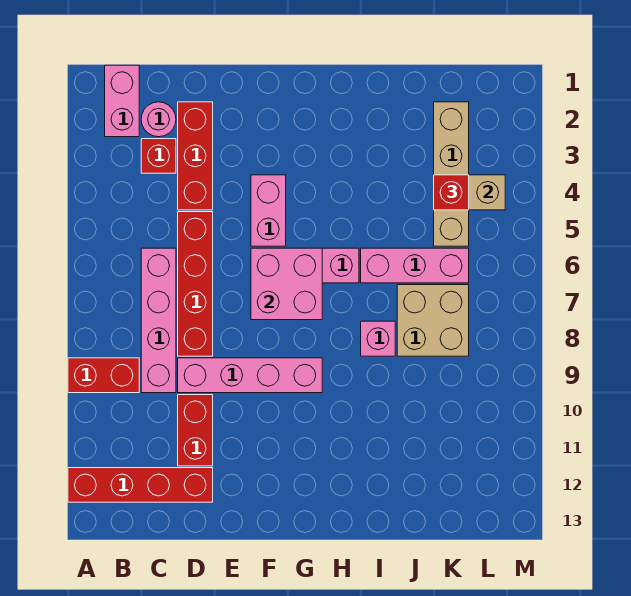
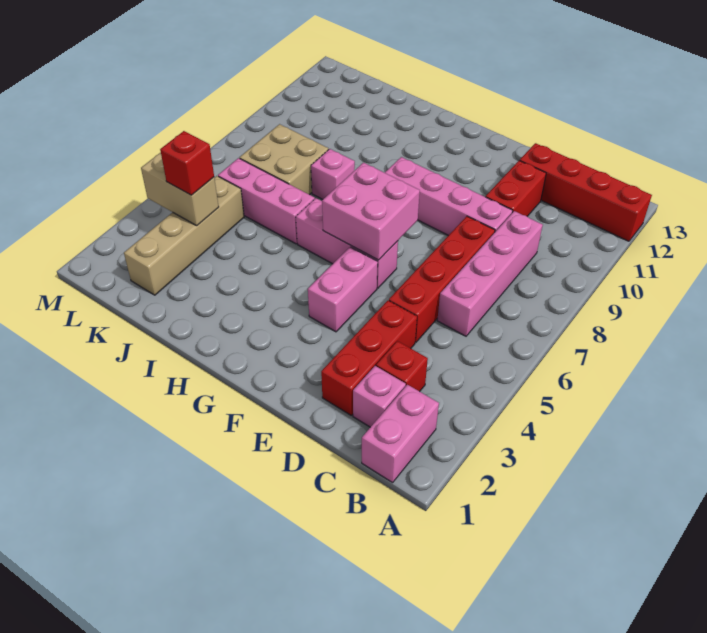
red brick A9:B9 level 1 -> none
pink round brick C2 level 1 -> pink brick C2 level 1

